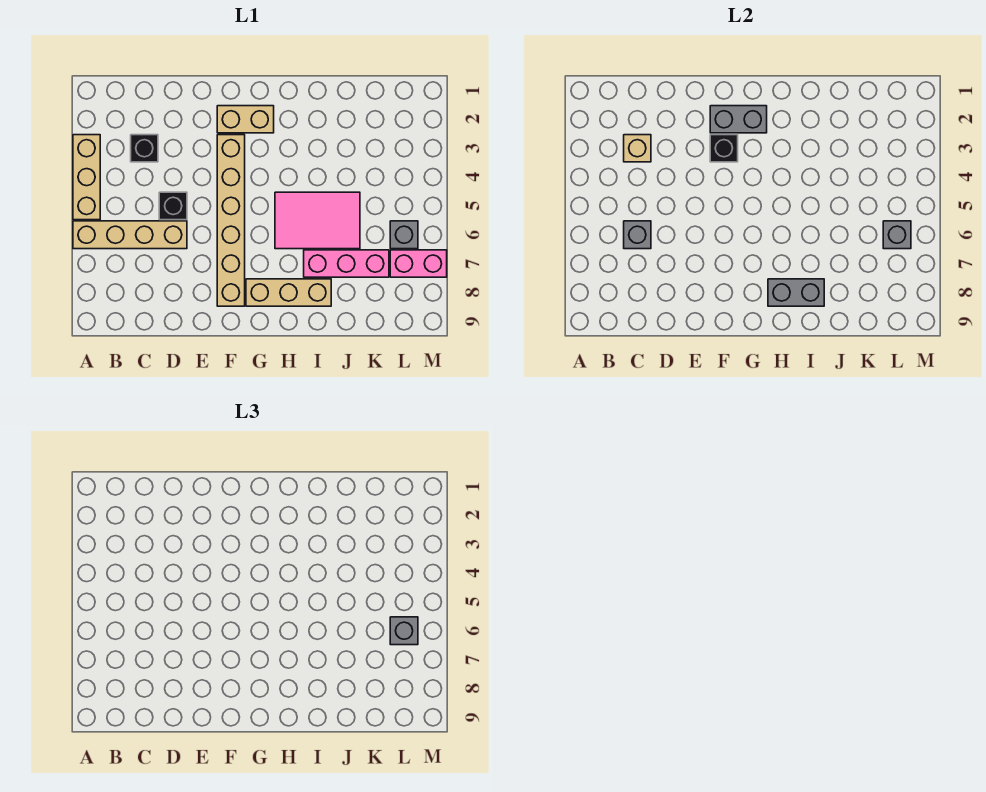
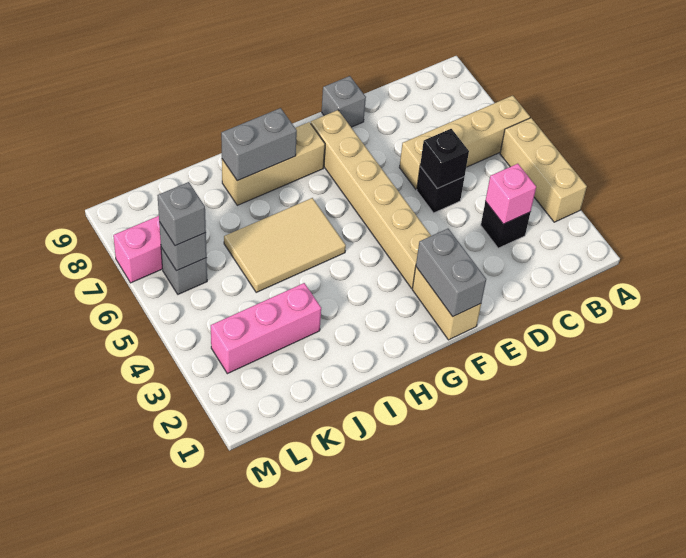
tan brick C3 level 2 -> pink brick C3 level 2
grey brick C6 level 2 -> grey brick E9 level 1
tan brick F2:G2 level 1 -> tan brick F1:F2 level 1
grey brick F2:G2 level 2 -> grey brick F1:F2 level 2
black brick F3 level 2 -> black brick D5 level 2
pink tile H5:J6 level 1 -> tan tile H5:J6 level 1
pink brick I7:K7 level 1 -> pink brick J3:L3 level 1

